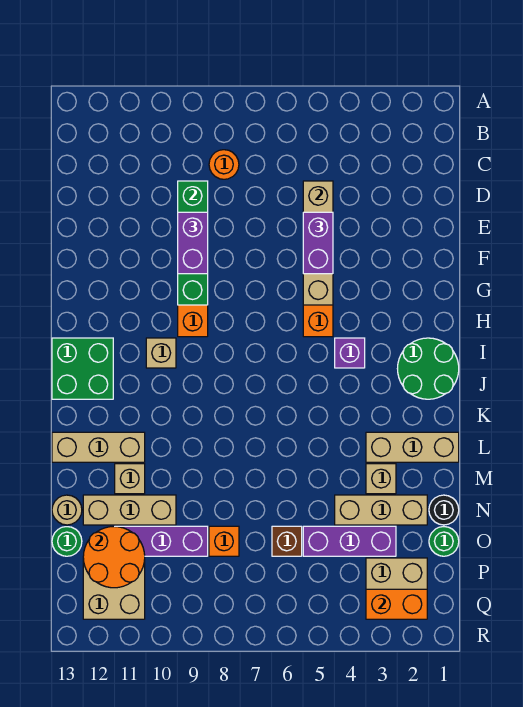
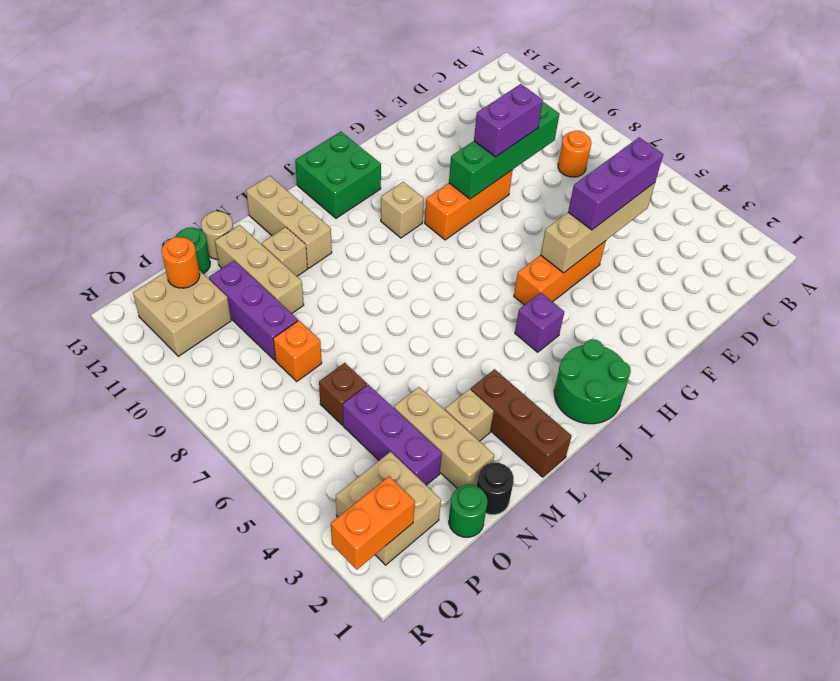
purple brick E5:F5 level 3 -> purple brick D5:F5 level 3
tan brick L1:L3 level 1 -> brown brick L1:L3 level 1
orange round brick O11:P12 level 2 -> orange round brick P12 level 2
orange brick Q2:Q3 level 2 -> orange brick Q2:R2 level 2

